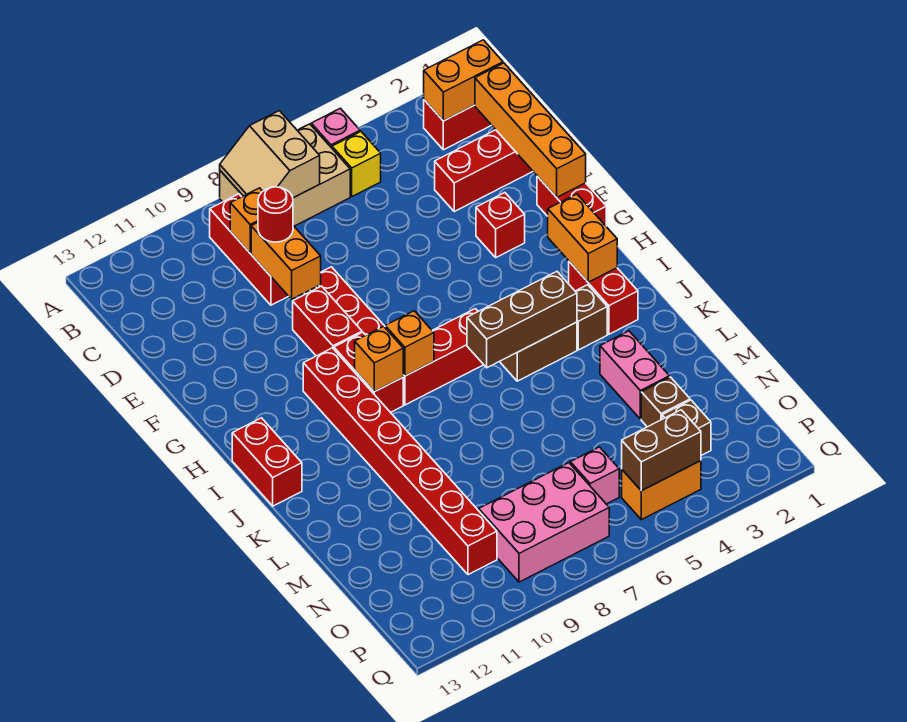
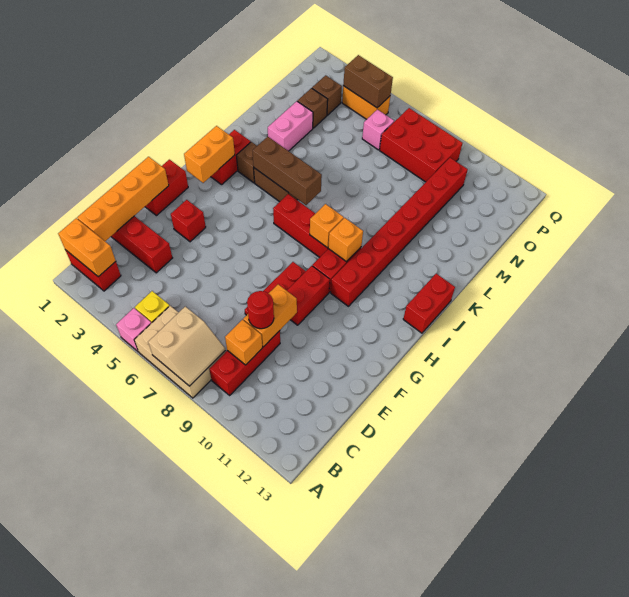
pink brick O7:P9 level 1 -> red brick O7:P9 level 1

